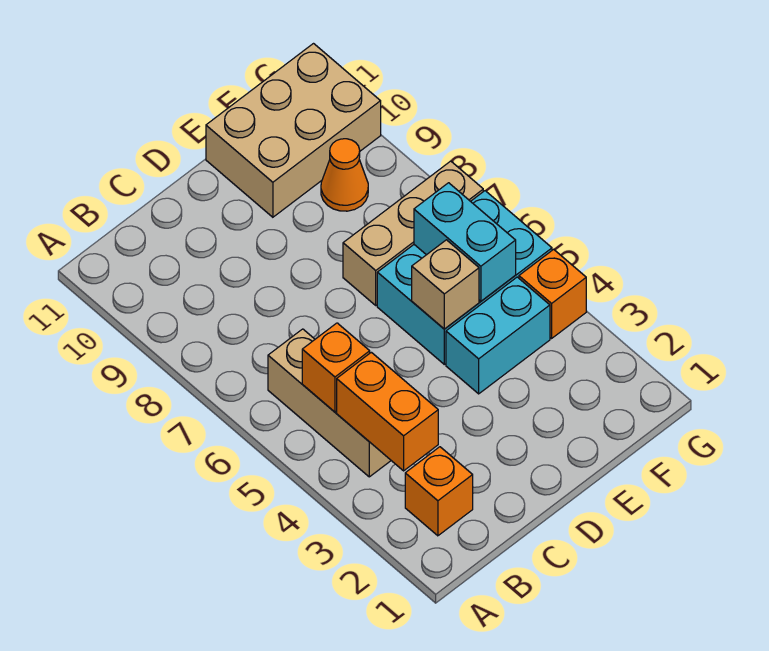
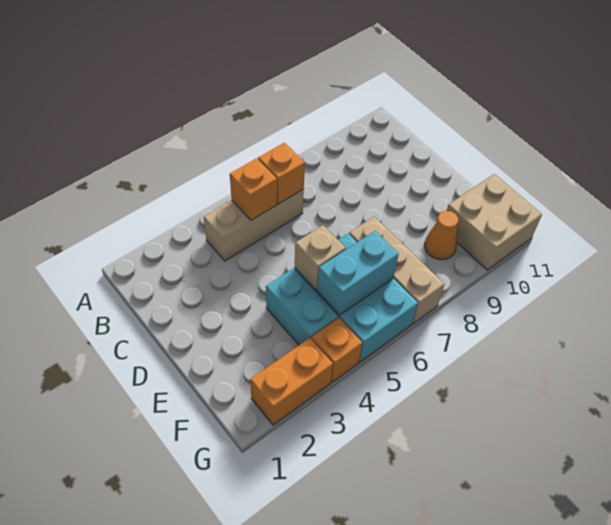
orange brick B2 level 1 -> orange brick B6 level 2
orange brick B3:B4 level 2 -> orange brick G2:G3 level 1
tan brick E10:G11 level 1 -> tan brick F10:G11 level 1

